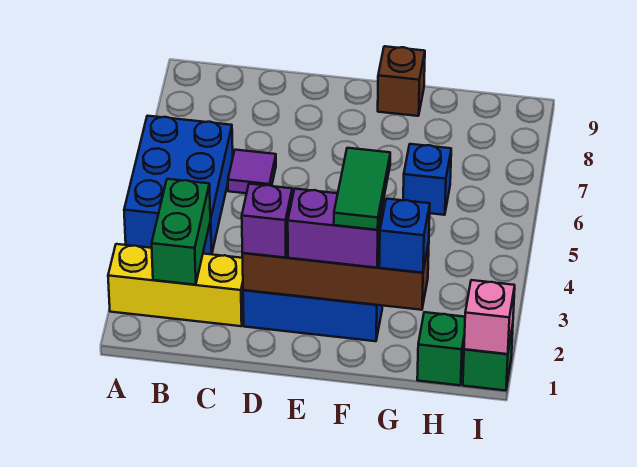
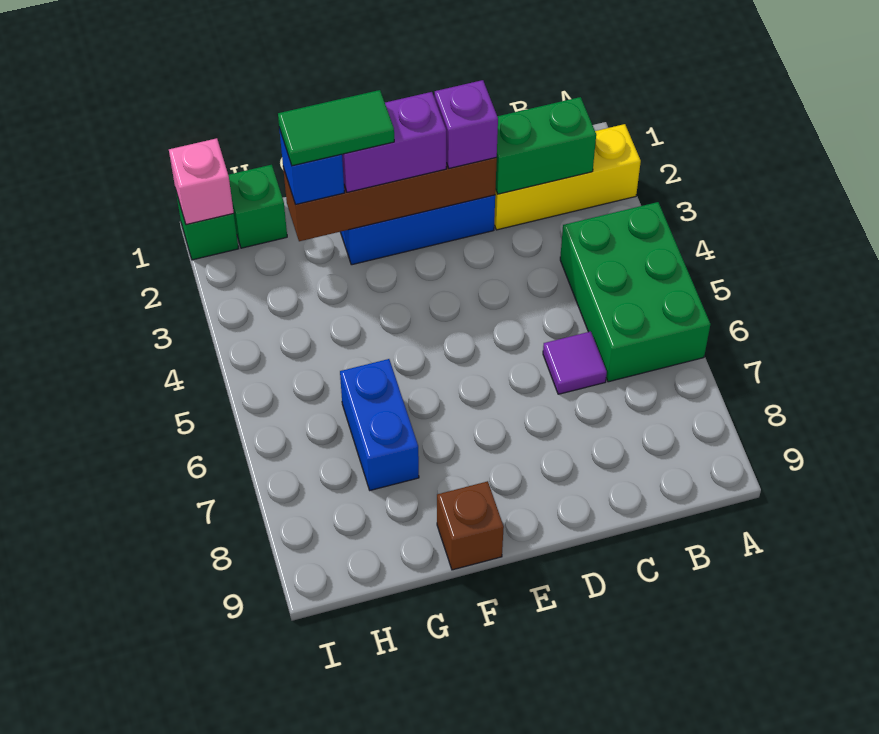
blue brick A4:B6 level 1 -> green brick A4:B6 level 1
green brick B2:B3 level 2 -> green brick B2:C2 level 2
green tile F2:F3 level 4 -> green tile F2:G2 level 4
blue brick G6 level 1 -> blue brick G6:G7 level 1

